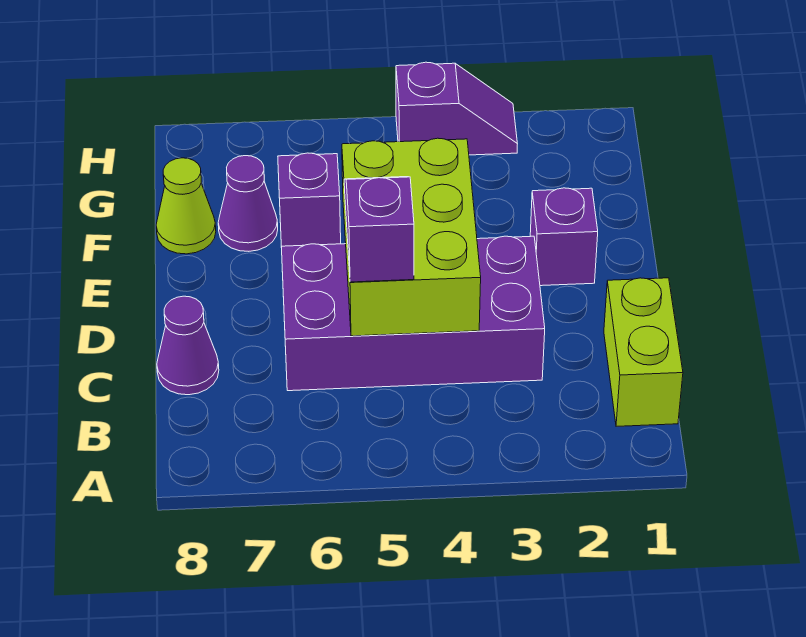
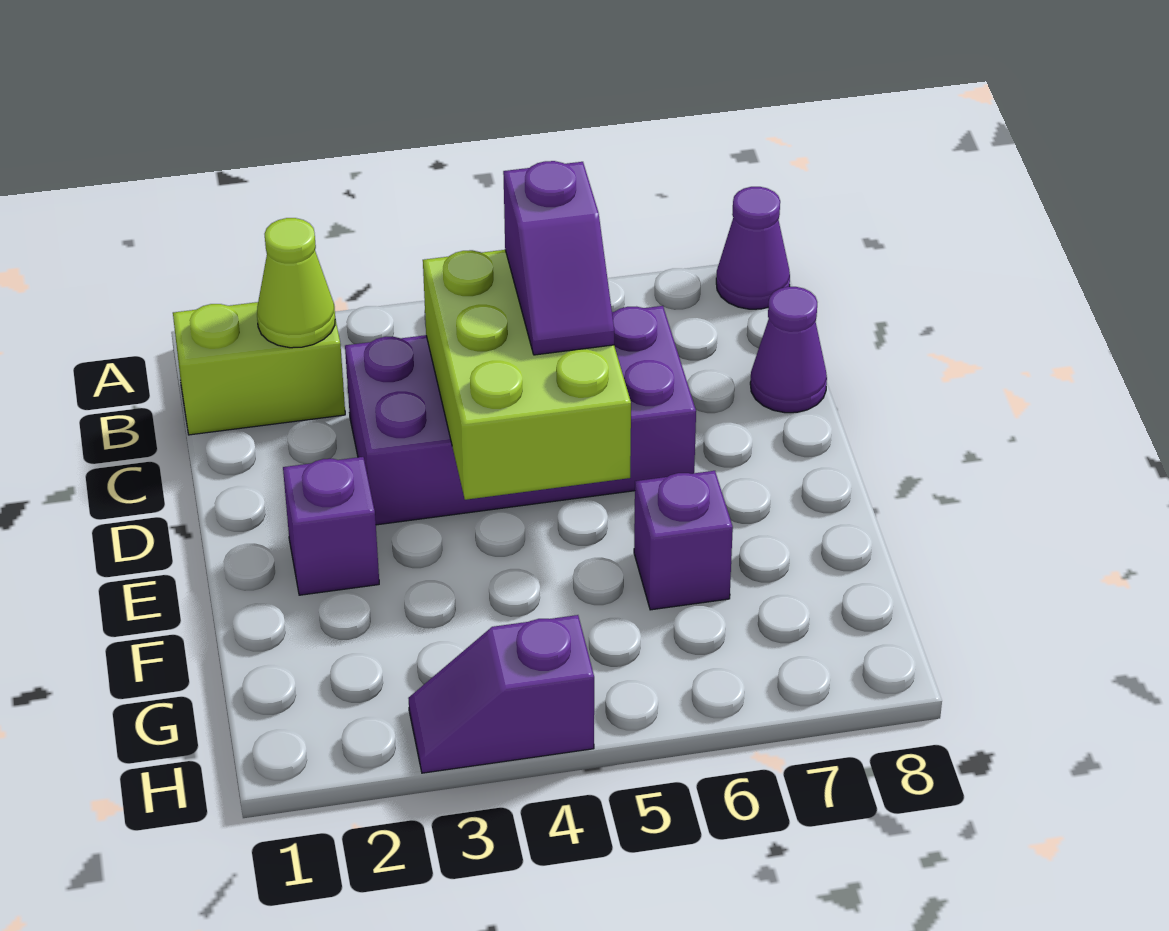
lime brick B1:C1 level 1 -> lime brick B1:B2 level 1
purple cone F7 level 1 -> purple cone A8 level 1
lime cone F8 level 1 -> lime cone B2 level 2

